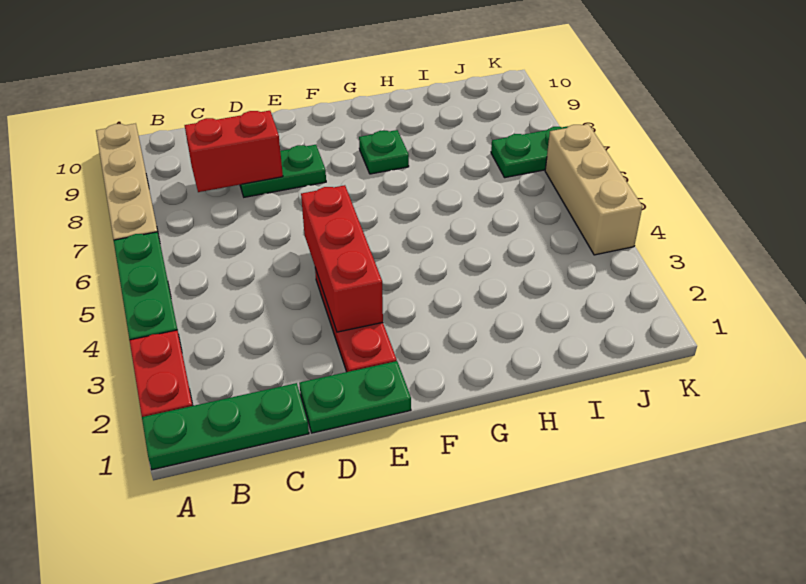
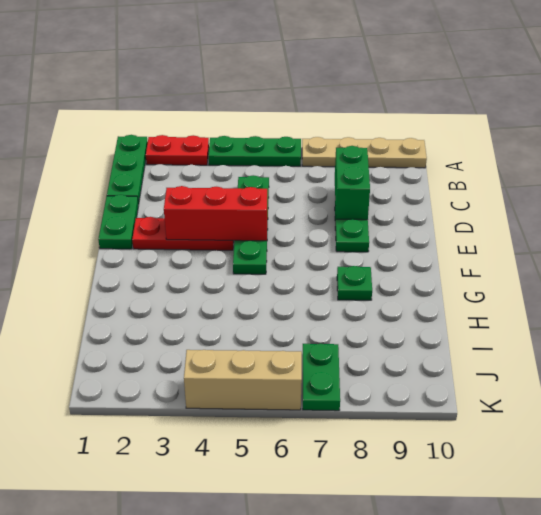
none -> green plate C5:F5 level 1
red brick C8:D8 level 2 -> green brick C8:D8 level 2

